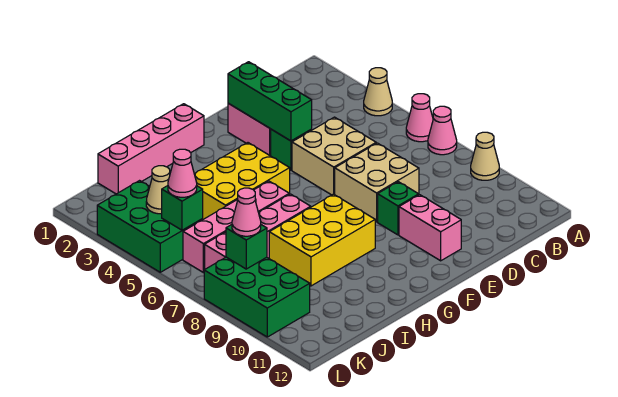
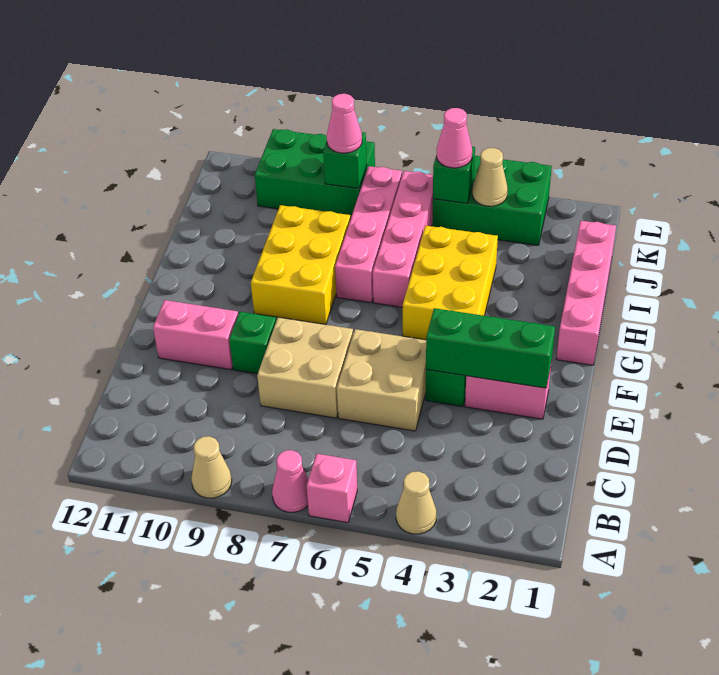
pink cone A6 level 1 -> pink brick A6 level 1

